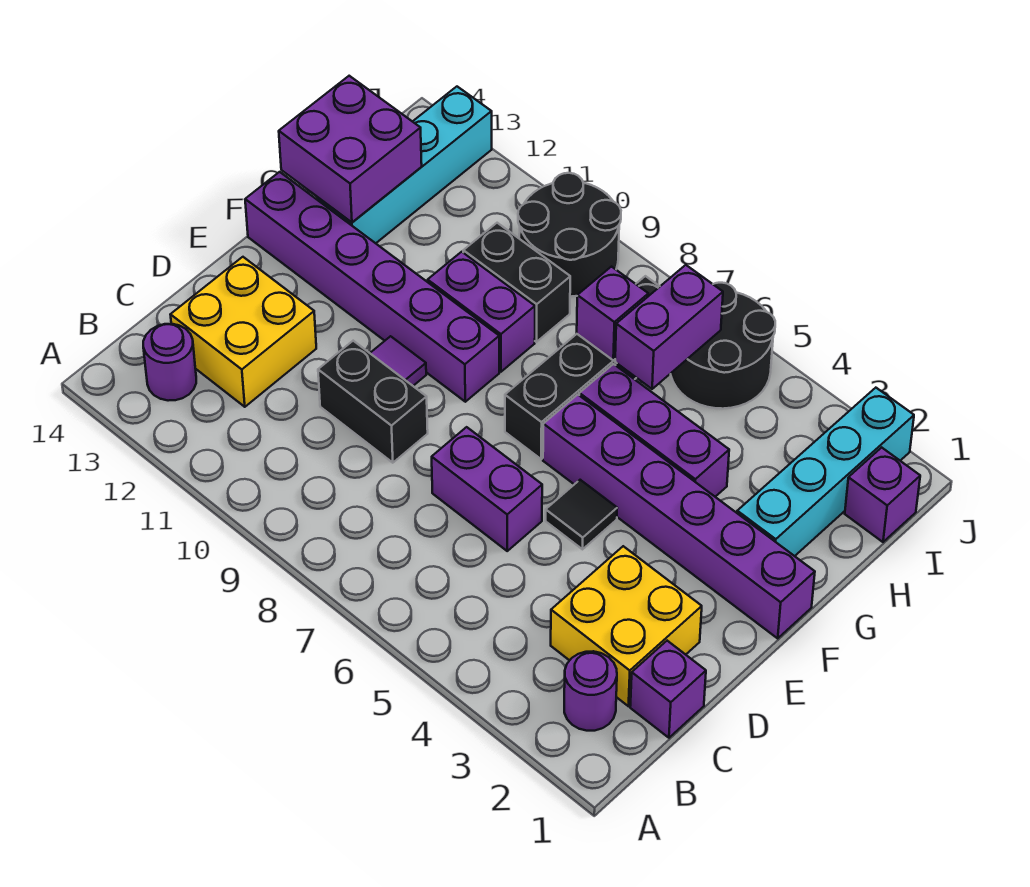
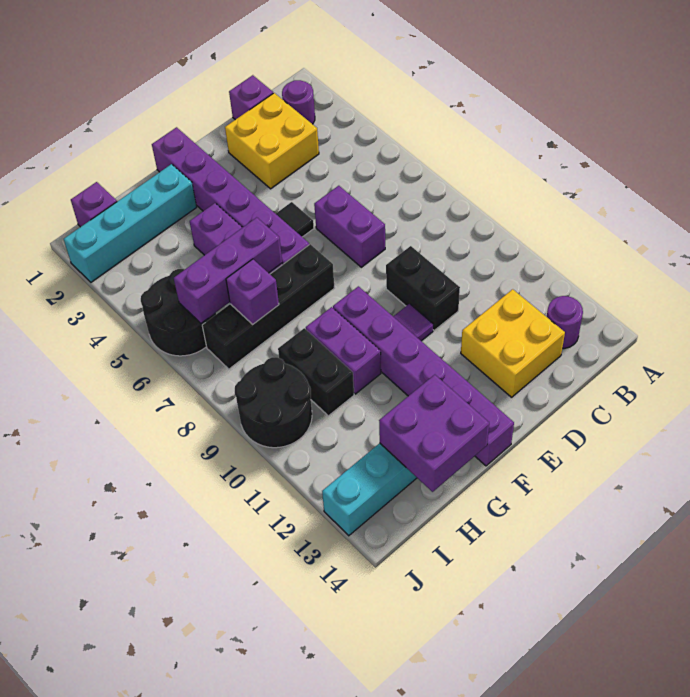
purple brick H6:I6 level 2 -> purple brick G6:I6 level 2

